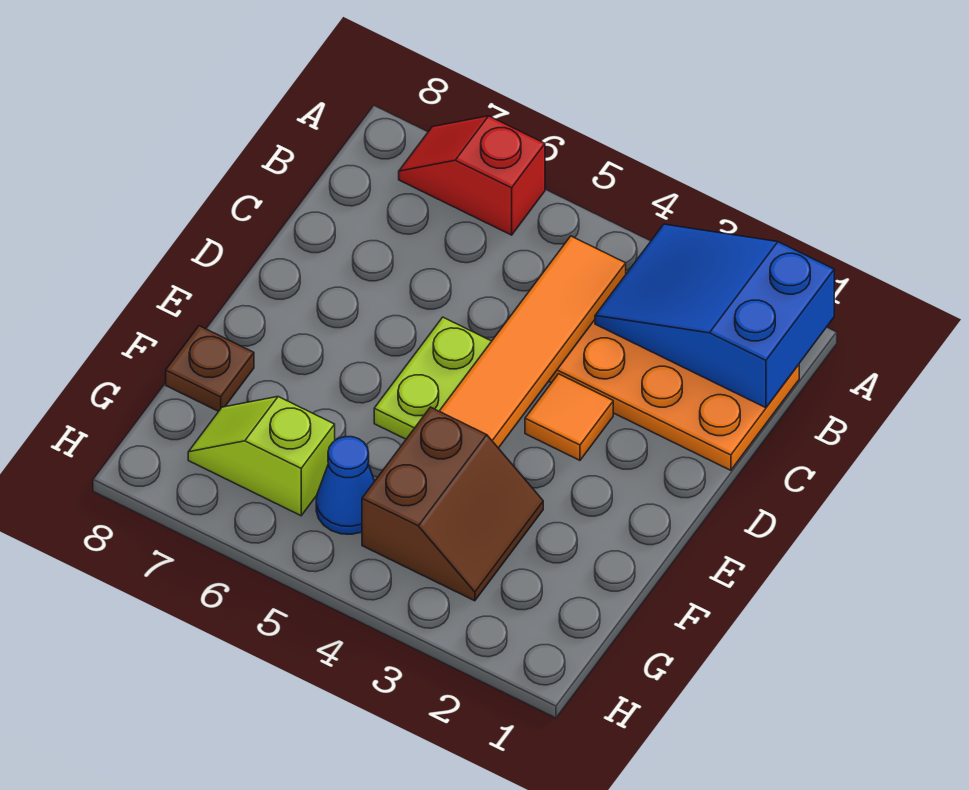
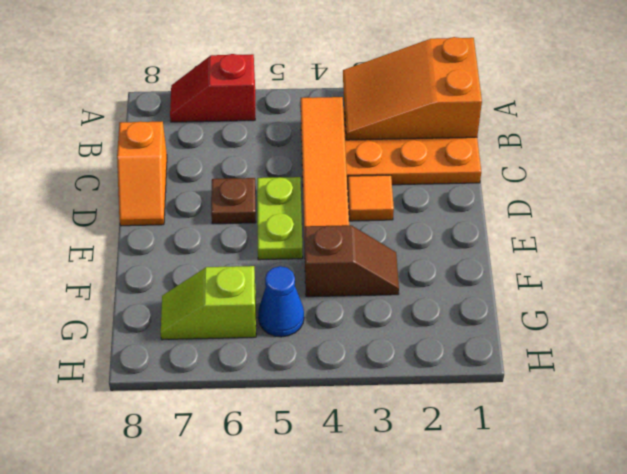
blue slope A1:B3 level 2 top 1 -> orange slope A1:B3 level 2 top 1
none -> orange slope C8:D8 level 1 top C
brown slope F3:G4 level 1 top 4 -> brown slope F3:F4 level 1 top 4
brown plate F8 level 1 -> brown plate D6 level 1

